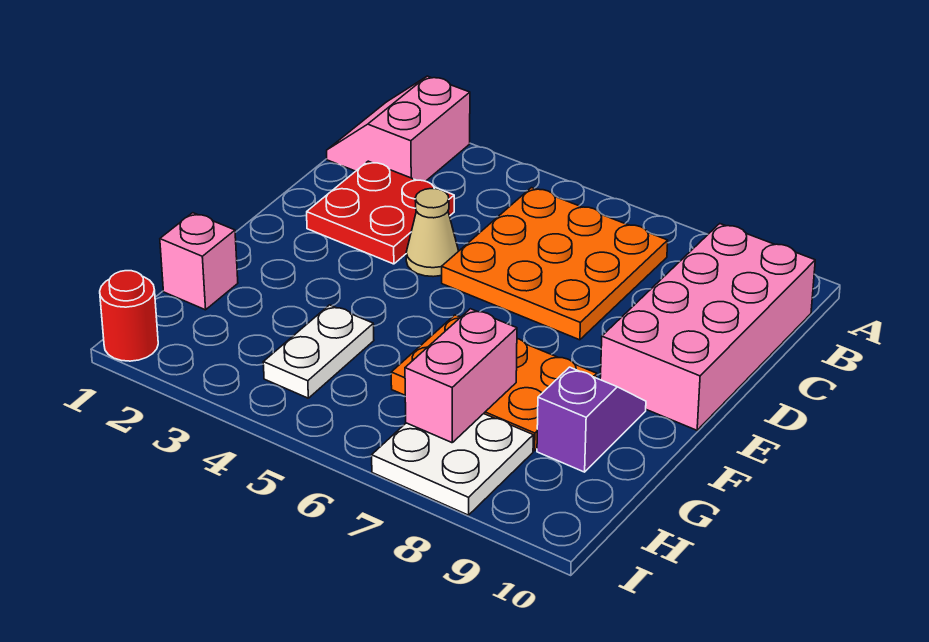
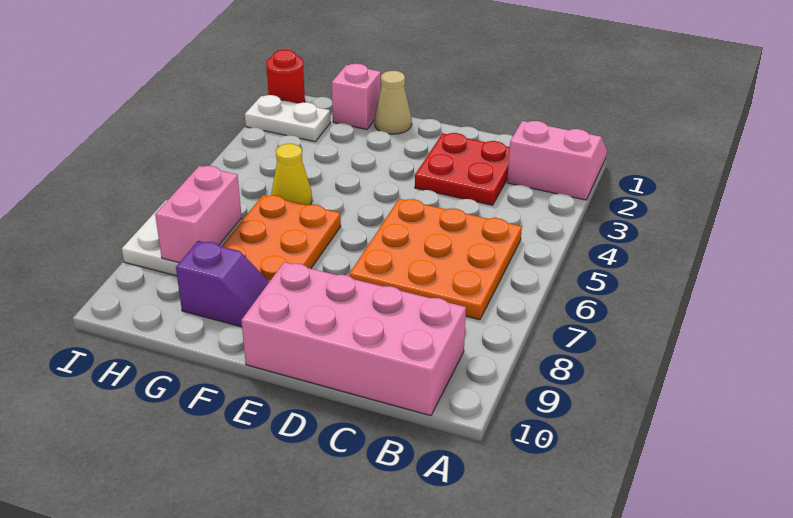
tan cone D4 level 1 -> tan cone F1 level 1
white plate G4:H4 level 1 -> white plate H2:I2 level 1
none -> yellow cone G5 level 1
pink brick G7:H7 level 2 -> pink brick H7:H8 level 2

